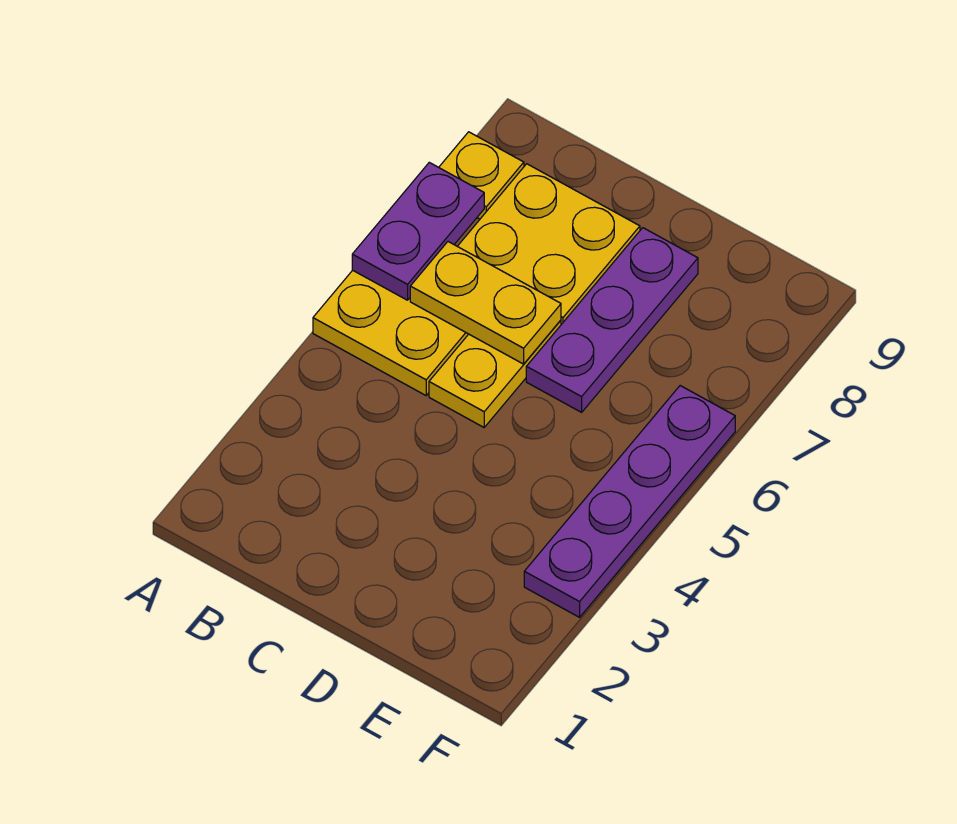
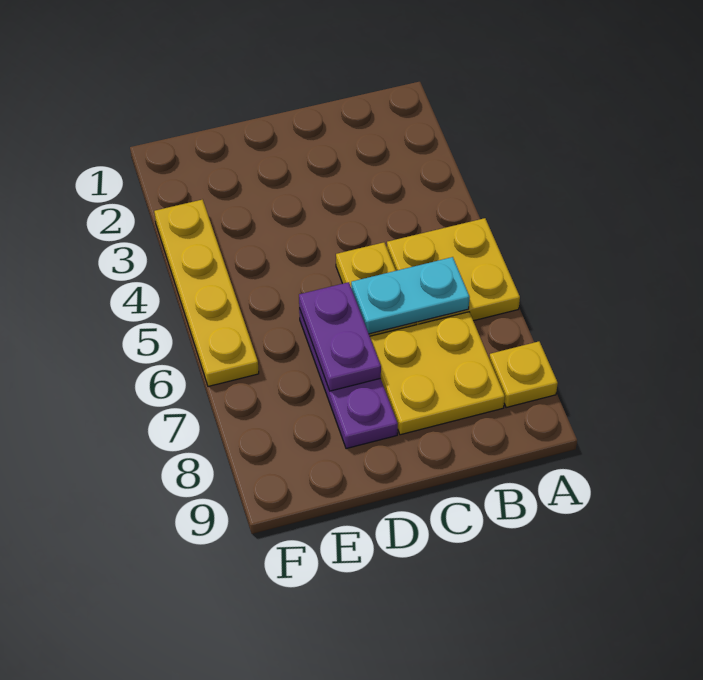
purple plate A6:A7 level 2 -> purple plate D6:D7 level 2
yellow plate B6:C6 level 2 -> cyan plate B6:C6 level 2
purple plate F3:F6 level 1 -> yellow plate F3:F6 level 1

